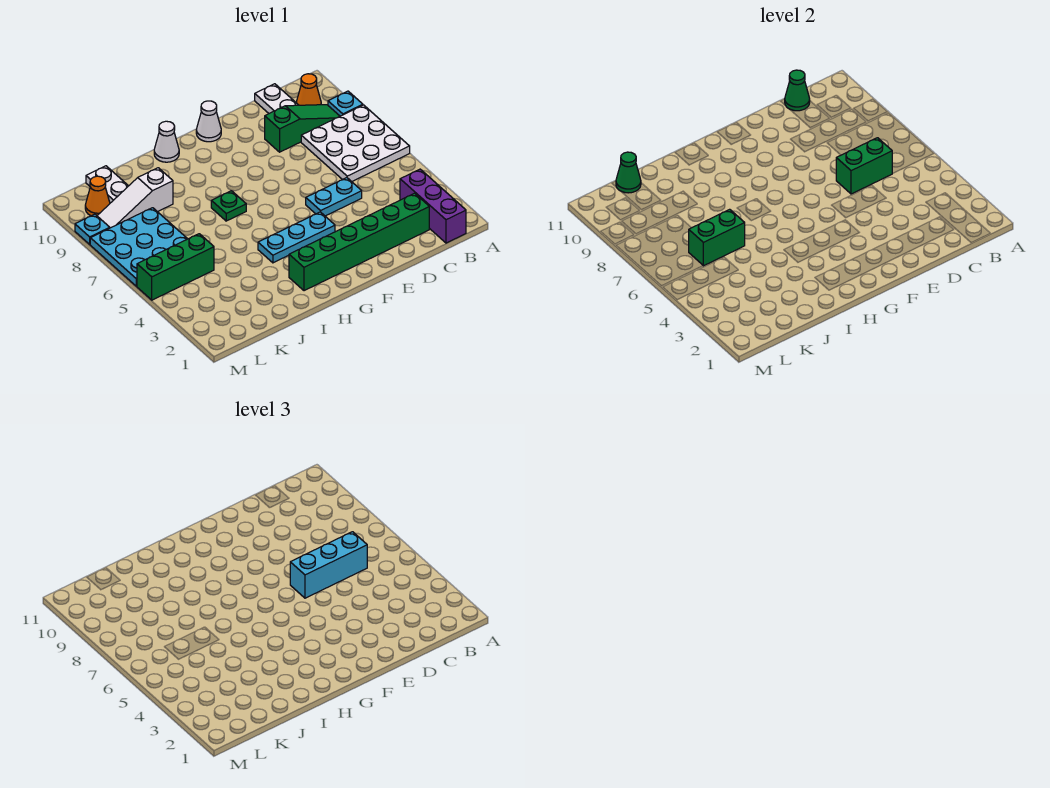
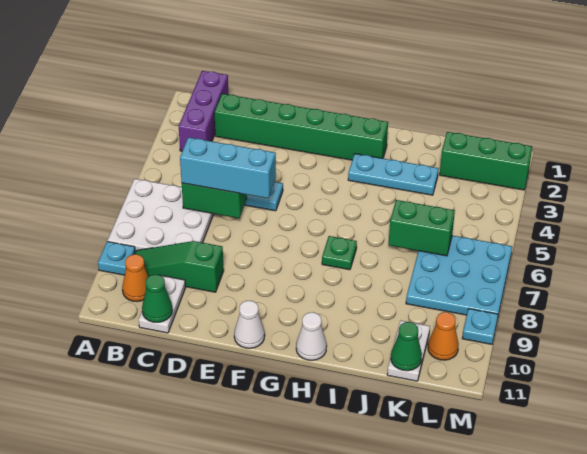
cyan plate F4:H4 level 1 -> cyan plate H3:J3 level 1
white slope J9:L9 level 1 top J -> none
green brick K5:M5 level 1 -> green brick K2:M2 level 1

